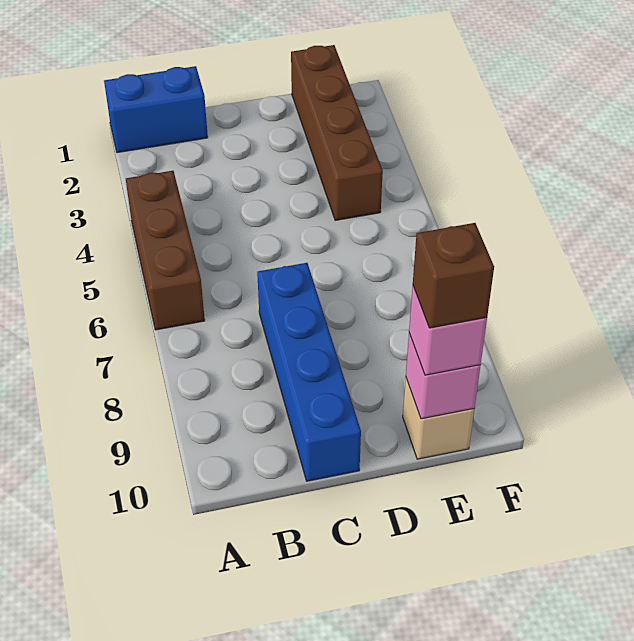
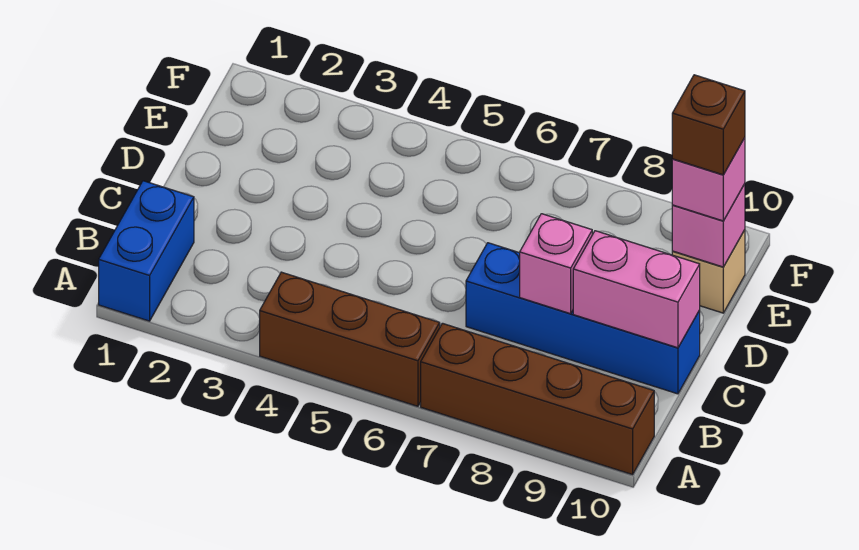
none -> pink brick C8 level 2
none -> pink brick C9:C10 level 2
brown brick E1:E4 level 1 -> brown brick A7:A10 level 1

